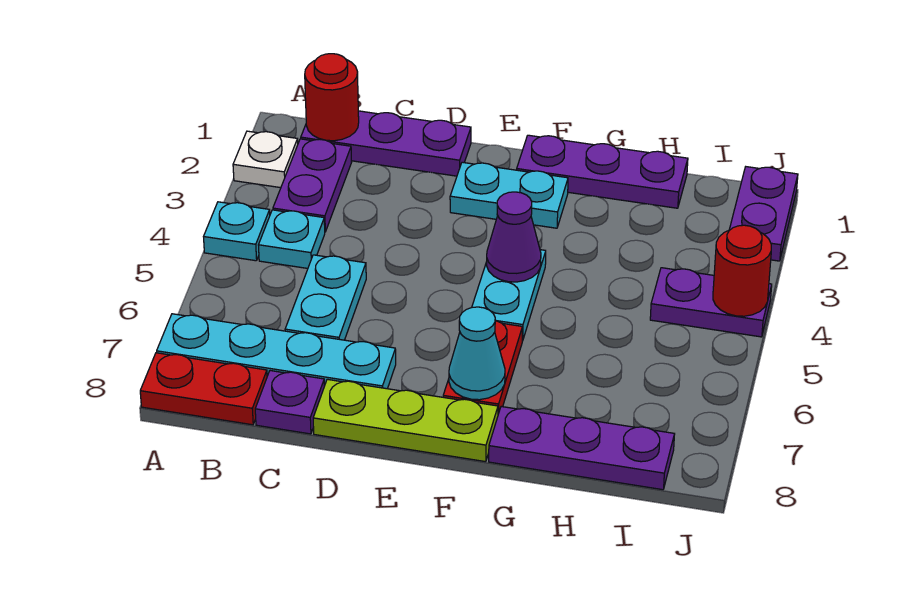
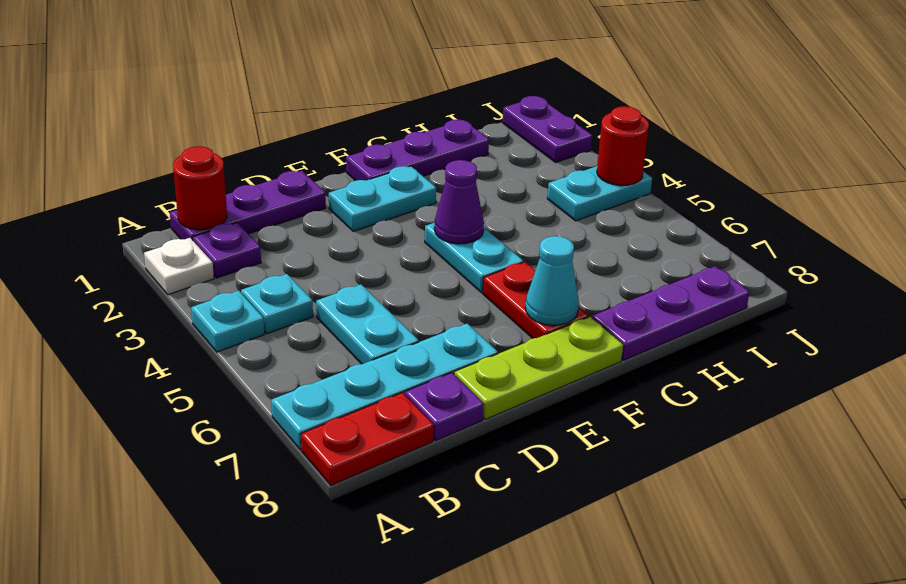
purple plate B2:B3 level 1 -> purple plate B2 level 1
purple plate I4:J4 level 1 -> cyan plate I4:J4 level 1

